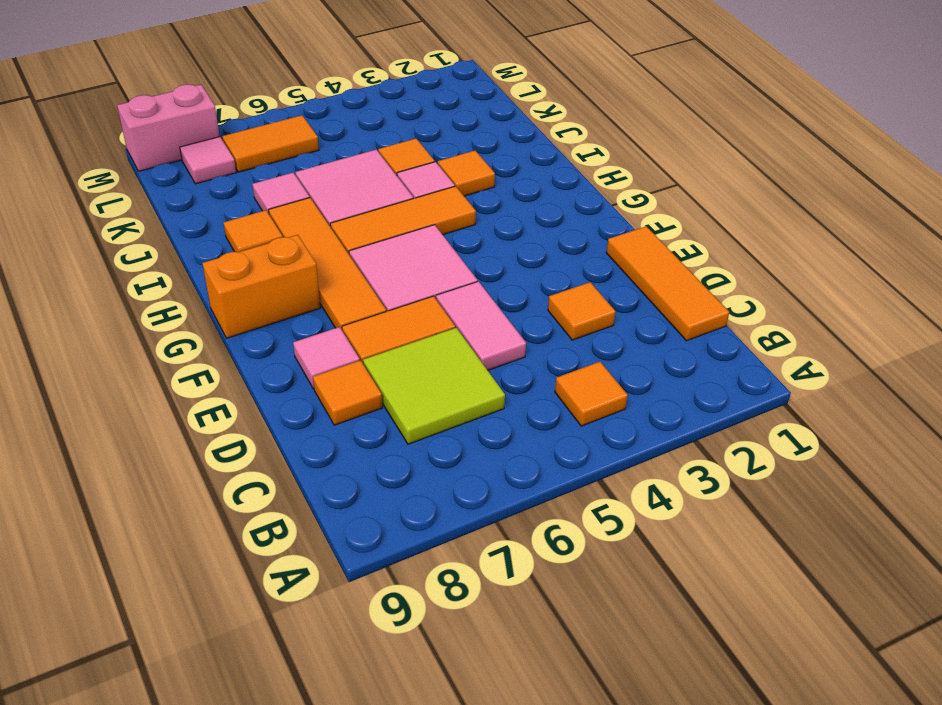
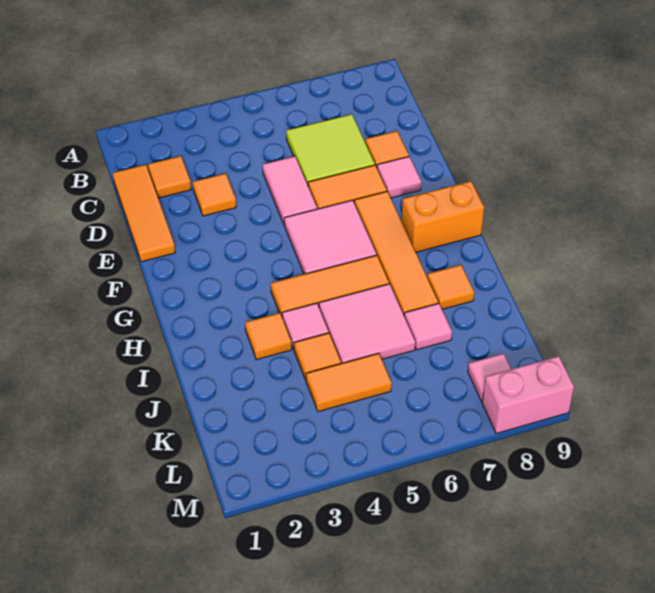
orange tile B4 level 1 -> orange tile C2 level 1
orange tile L6:L7 level 1 -> orange tile K4:K5 level 1

